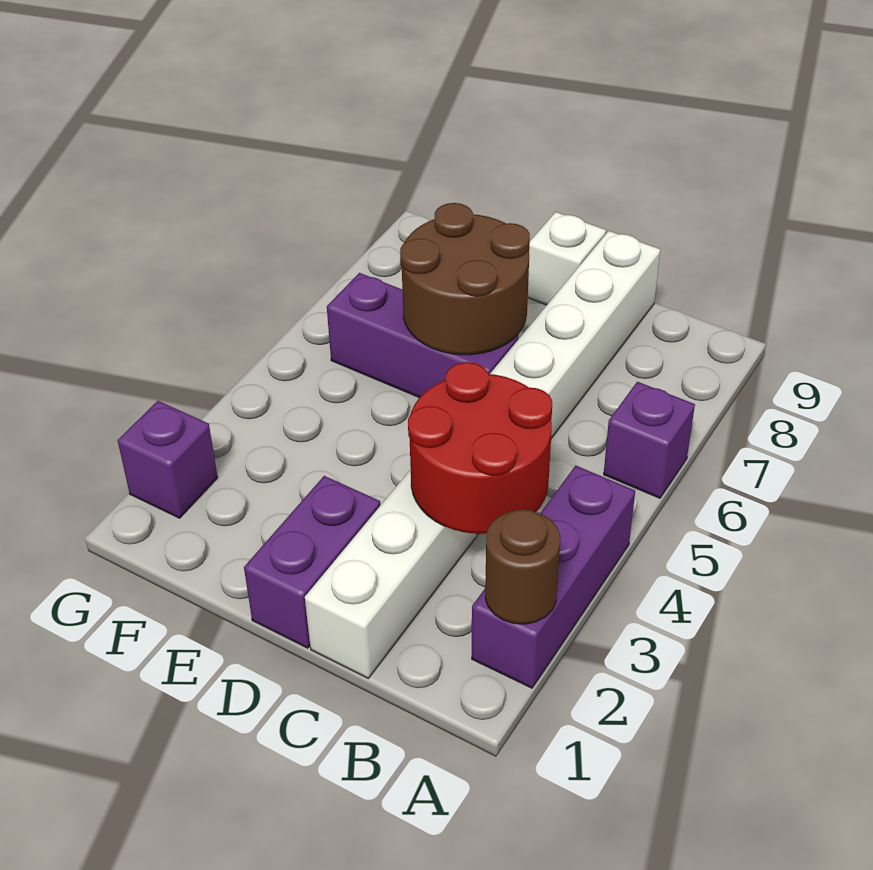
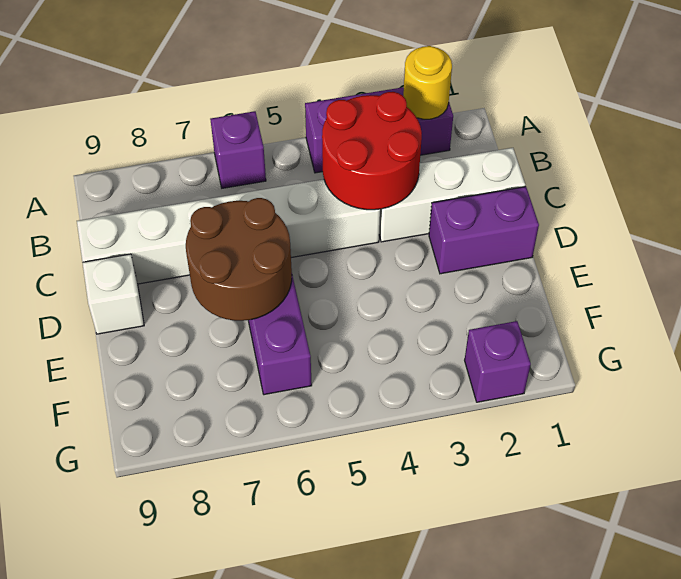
brown round brick A2 level 2 -> yellow round brick A2 level 2

